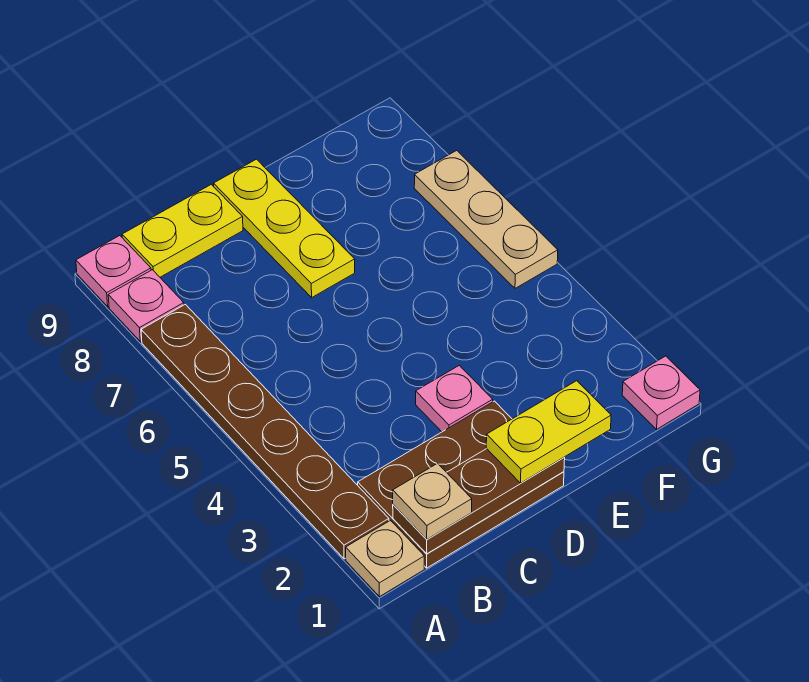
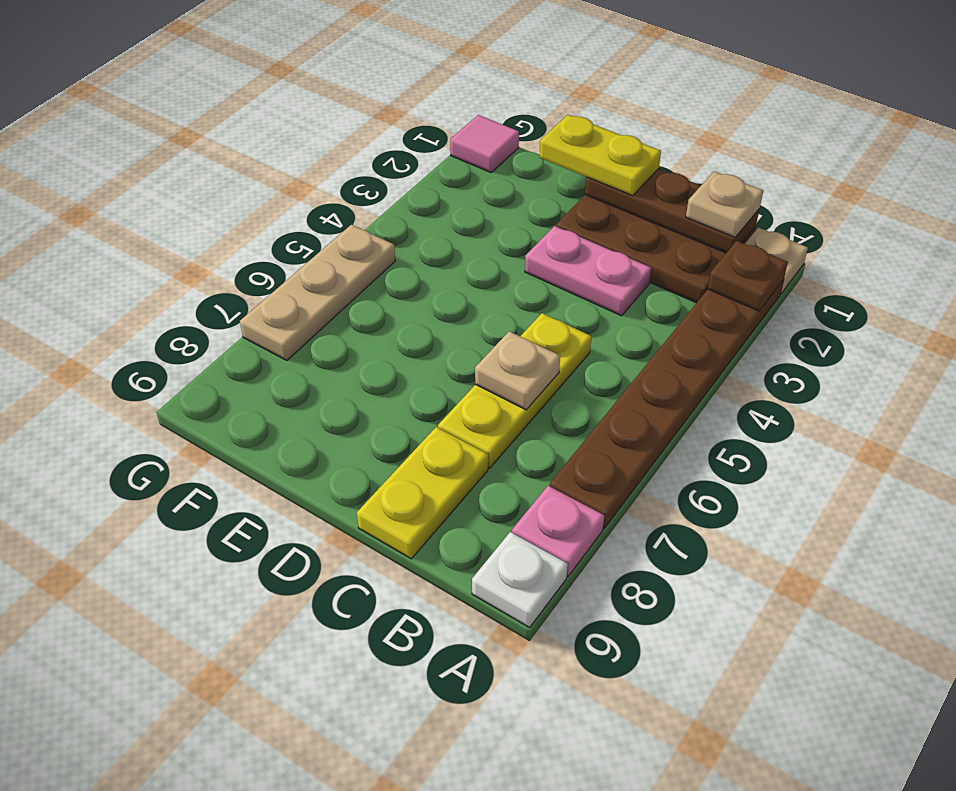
none -> brown plate A2 level 2
pink plate A9 level 1 -> white plate A9 level 1
yellow plate B9:C9 level 1 -> yellow plate C8:C9 level 1
none -> tan plate C6 level 2
pink plate D3 level 1 -> pink plate C3:D3 level 1
yellow plate D7:D9 level 1 -> yellow plate C5:C7 level 1
pink plate G1 level 1 -> pink tile G1 level 1

